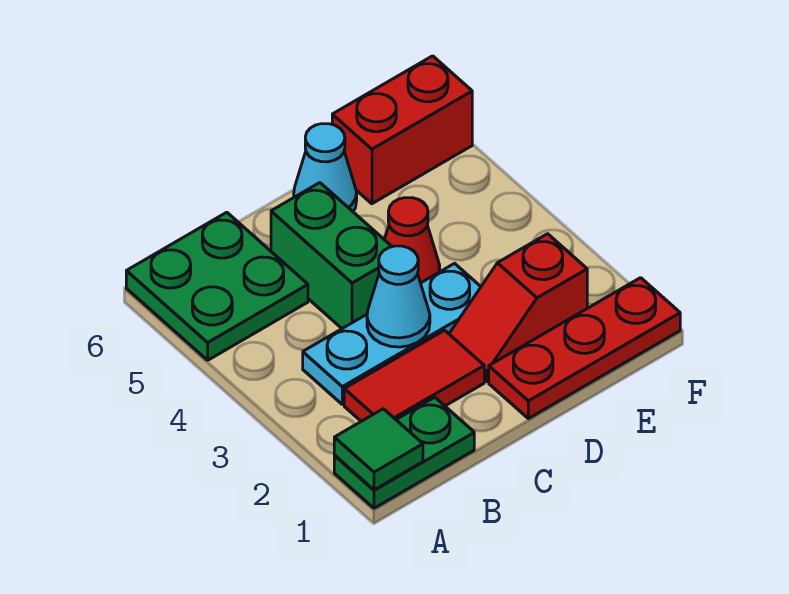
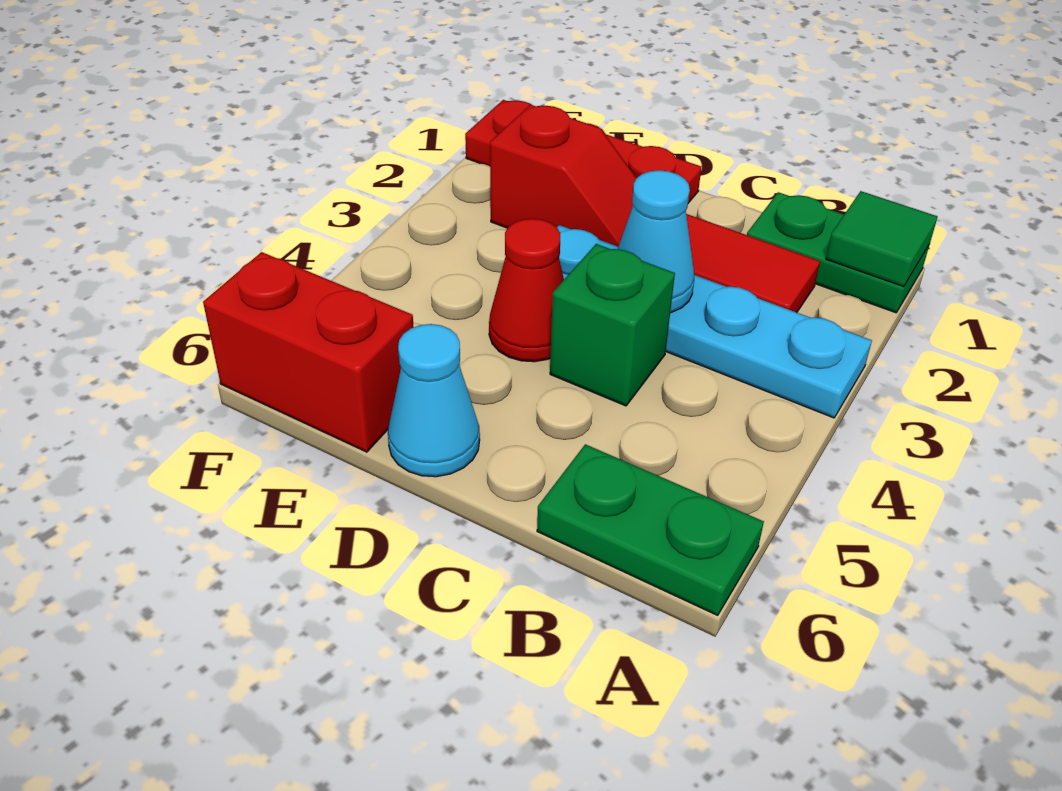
green plate A5:B6 level 1 -> green plate A6:B6 level 1
cyan plate B3:D3 level 1 -> cyan plate A3:D3 level 1
green brick C4:C5 level 1 -> green brick C4 level 1

